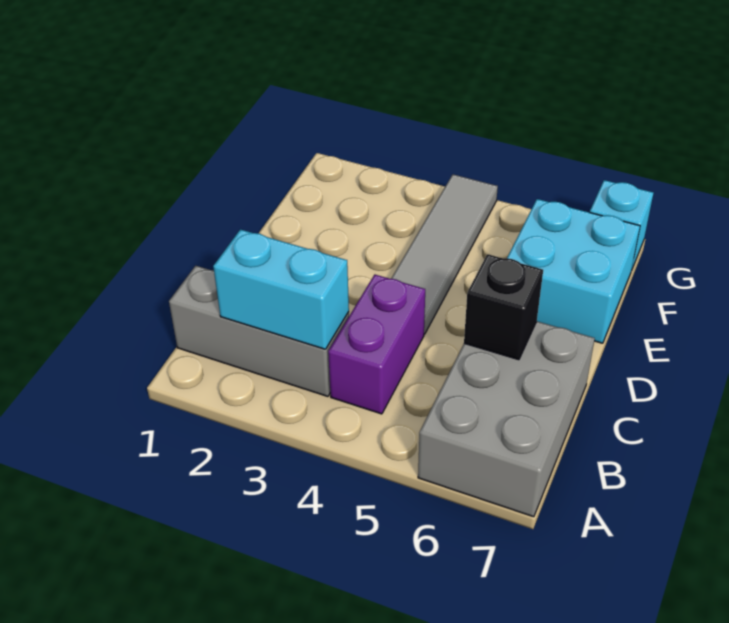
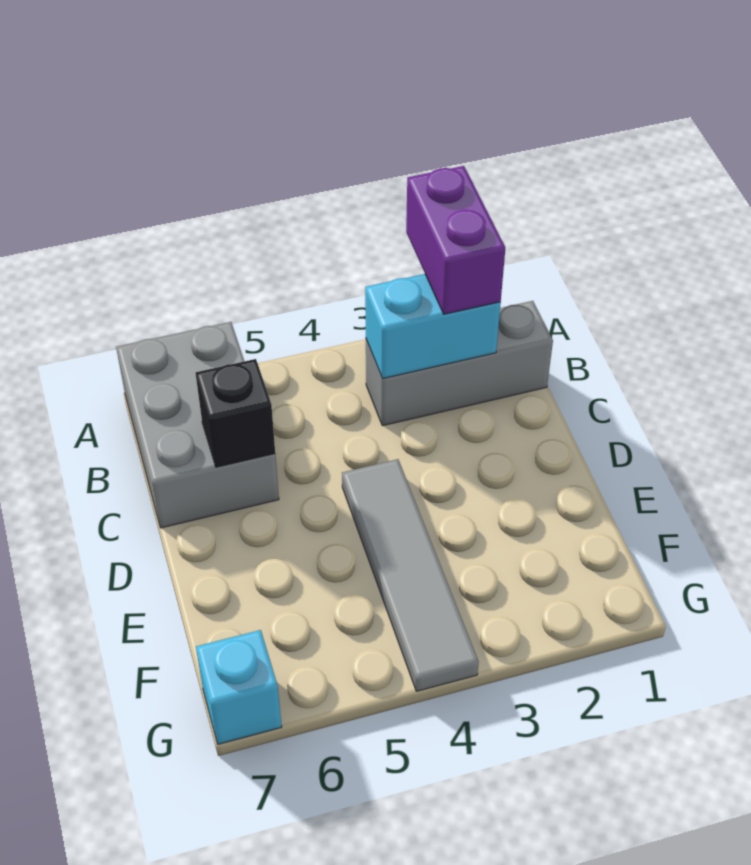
purple brick B4:C4 level 1 -> purple brick A2:B2 level 3
cyan brick E6:F7 level 1 -> none

